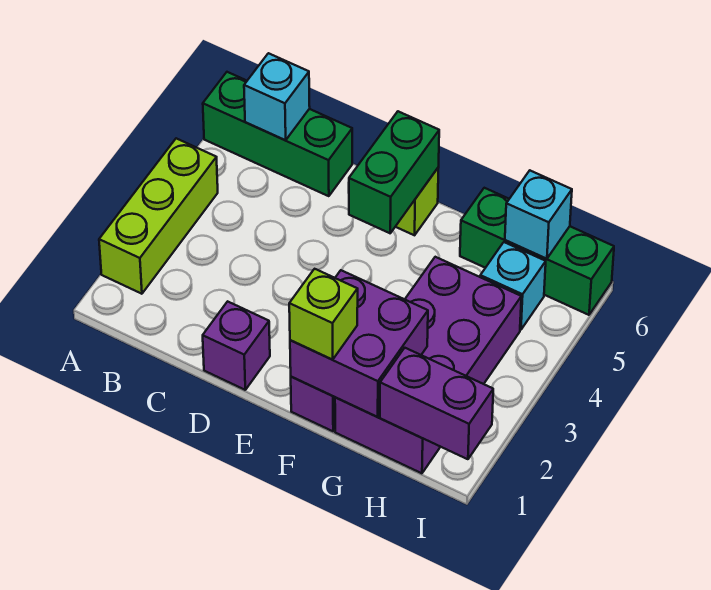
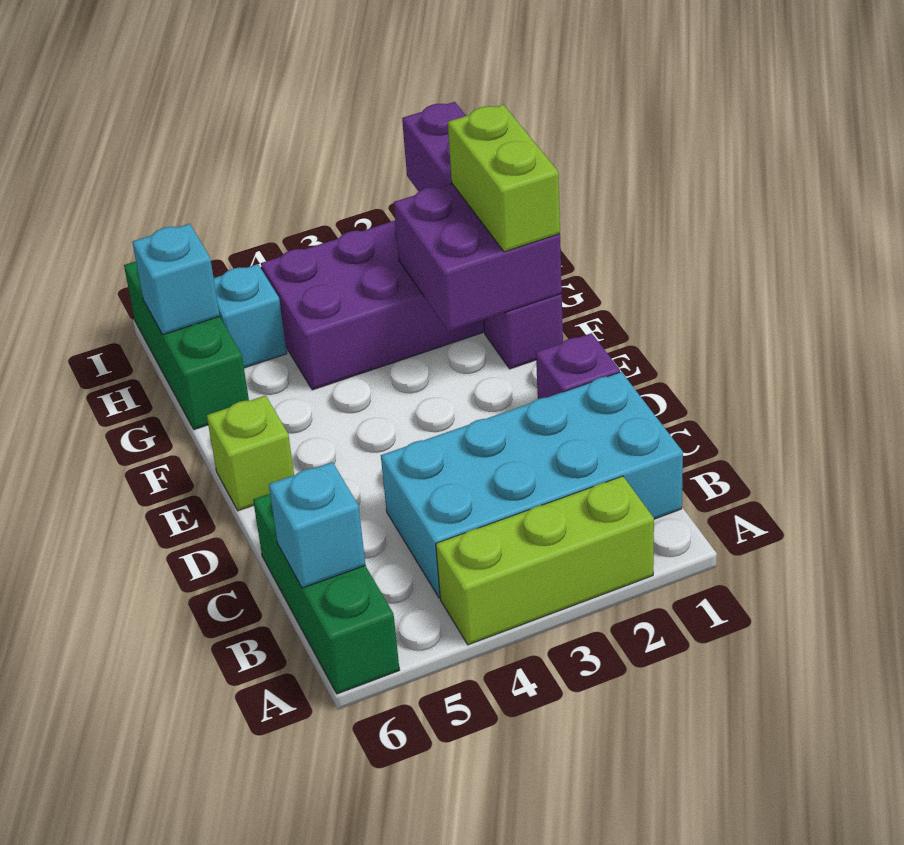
none -> cyan brick B1:C4 level 1
green brick E5:E6 level 2 -> none
lime brick F1 level 3 -> lime brick F1:G1 level 3

